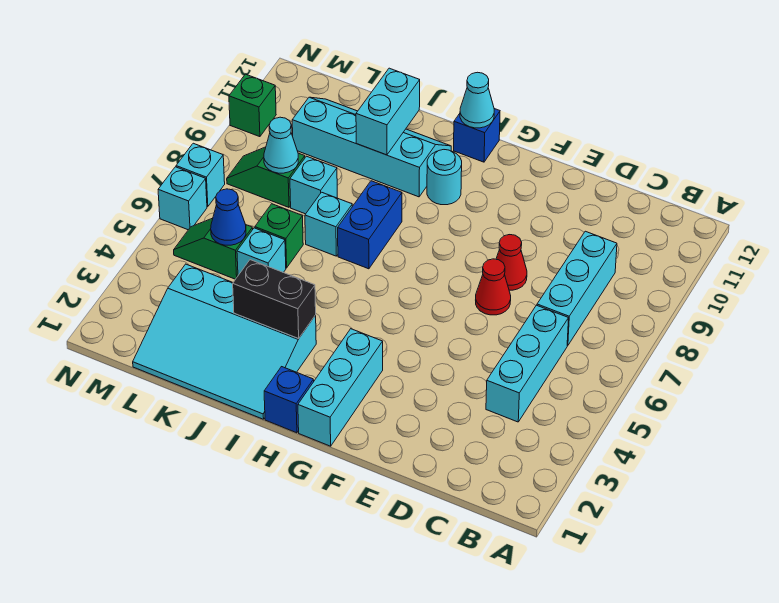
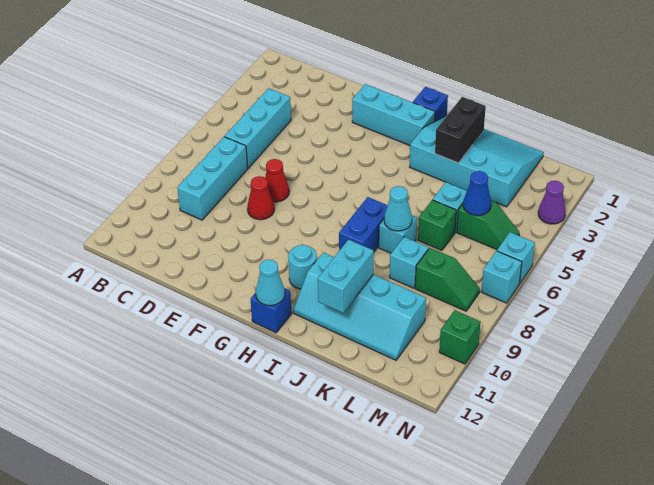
cyan brick G1:G3 level 1 -> cyan brick F2:H2 level 1
black brick I3:J3 level 2 -> black brick J2:J3 level 2
cyan cone L8 level 2 -> cyan cone J7 level 2
none -> purple cone N3 level 1

